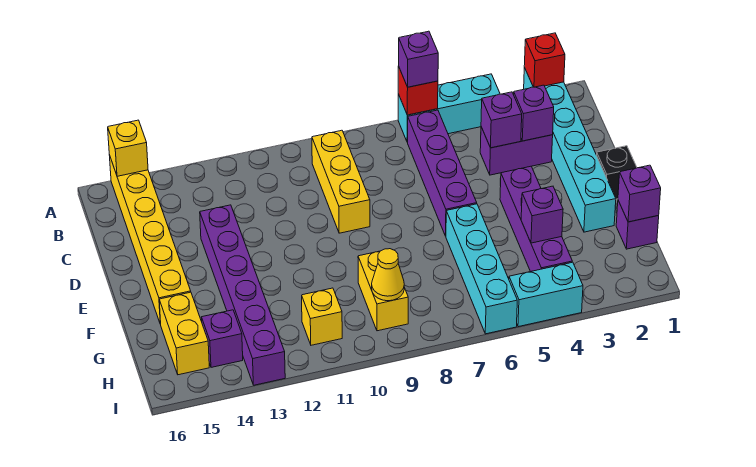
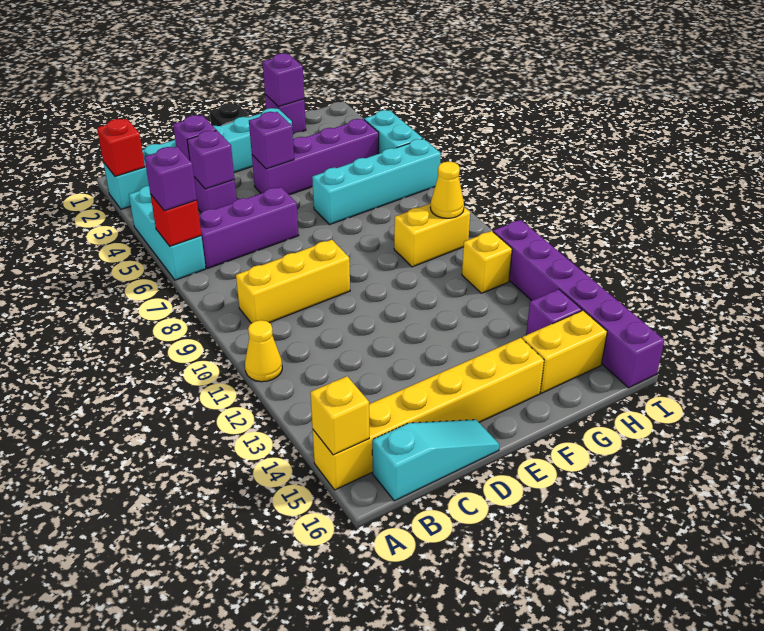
none -> yellow cone A11 level 1
purple brick B6:E6 level 1 -> purple brick B6:D6 level 1
none -> cyan slope B16:D16 level 1 top B
purple brick D13:I13 level 1 -> purple brick I11:I16 level 1
purple brick G4 level 2 -> purple brick E4 level 2

